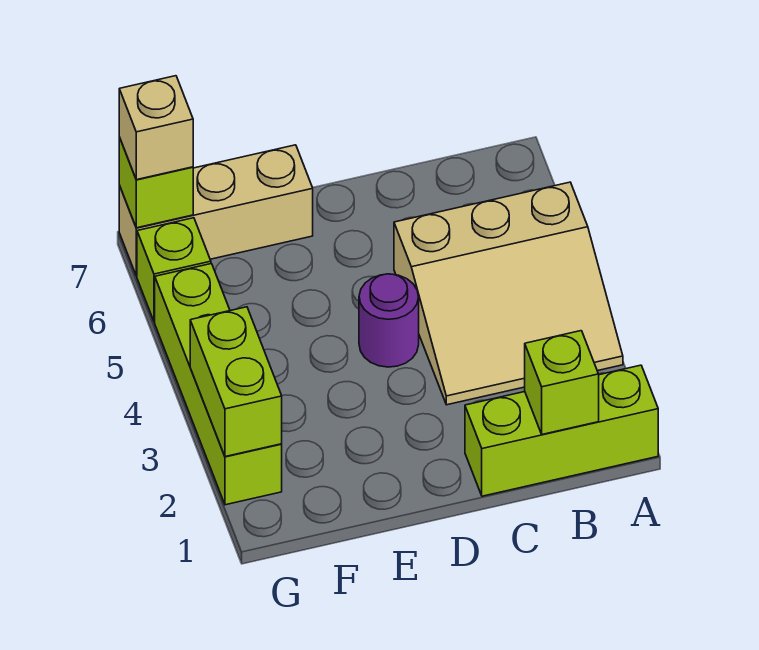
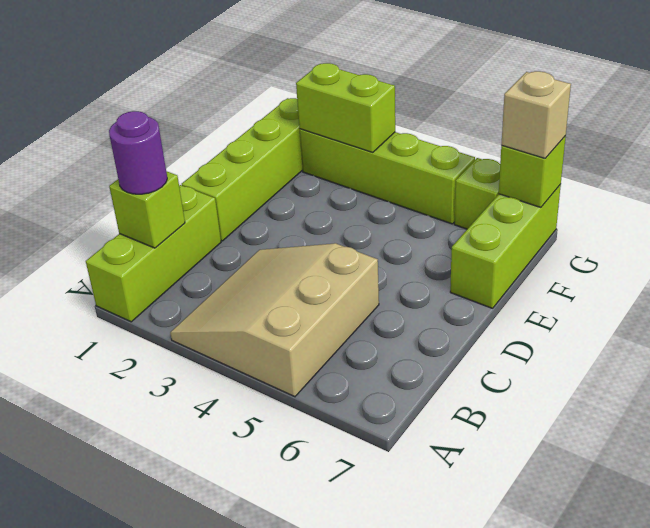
none -> lime brick D1:G1 level 1
purple round brick D4 level 1 -> purple round brick B1 level 3
tan brick E7:G7 level 1 -> lime brick E7:G7 level 1

